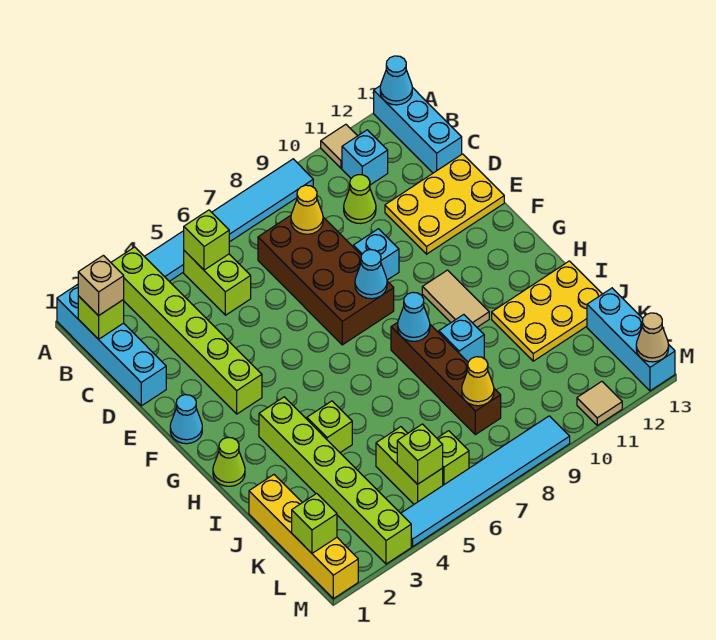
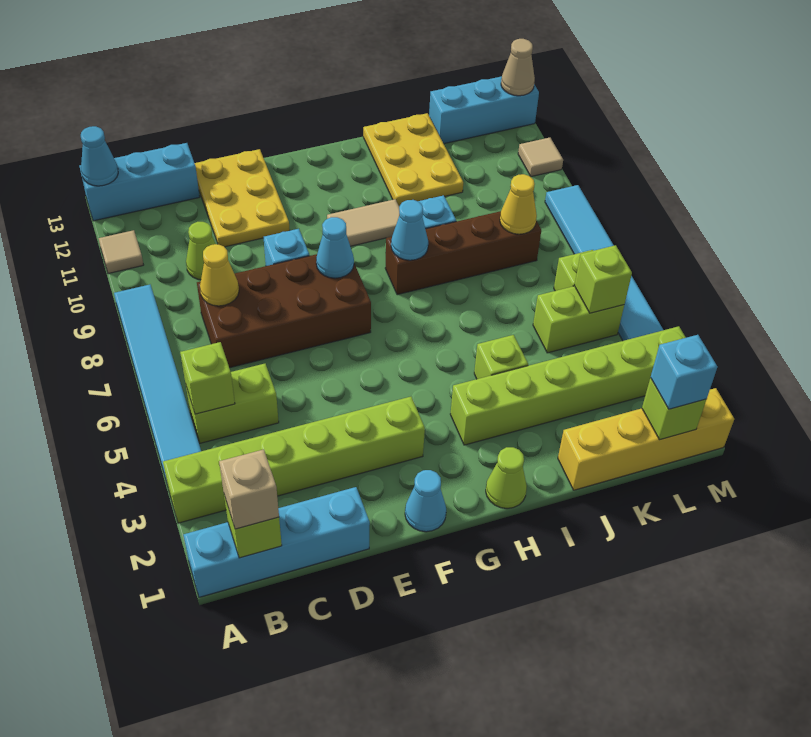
cyan brick B11 level 1 -> cyan brick L1 level 3

